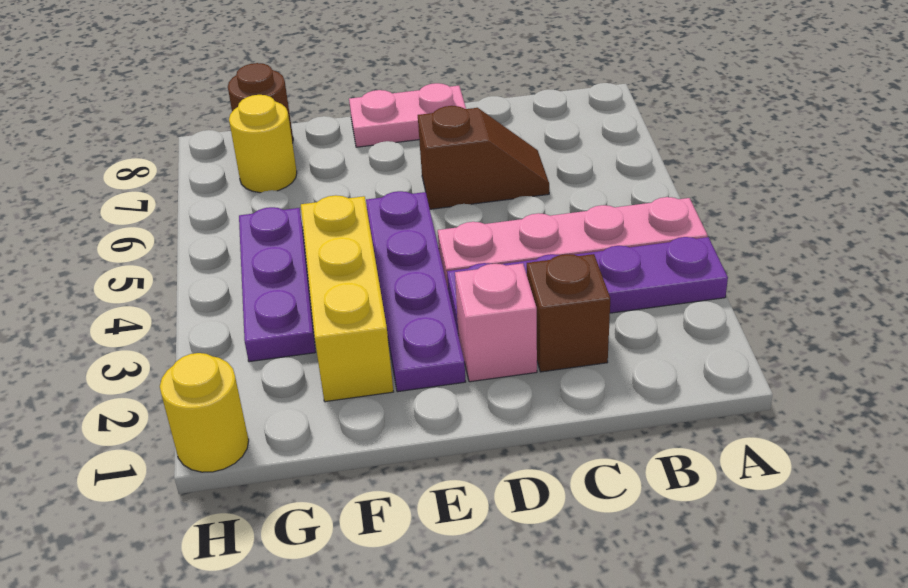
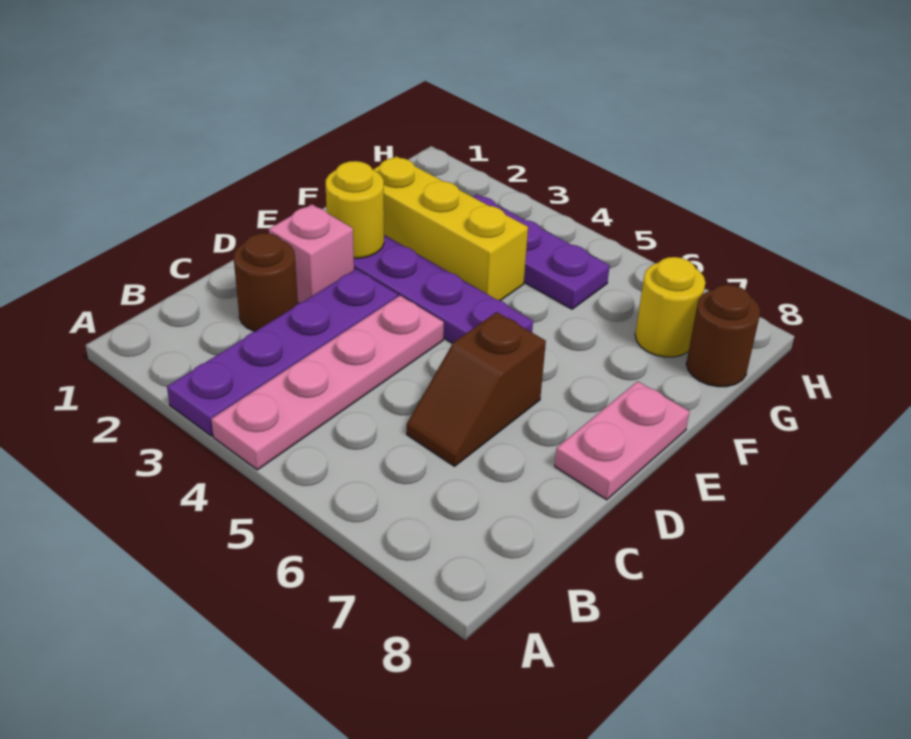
brown brick C2 level 1 -> brown round brick C2 level 1
yellow round brick H1 level 1 -> yellow round brick E2 level 2

